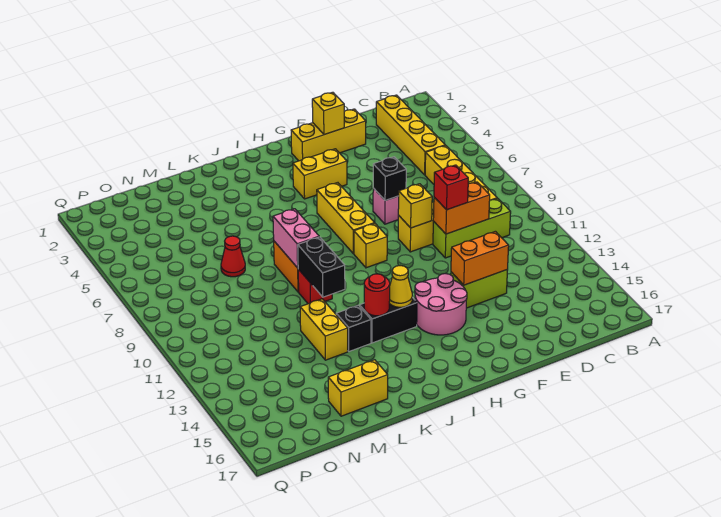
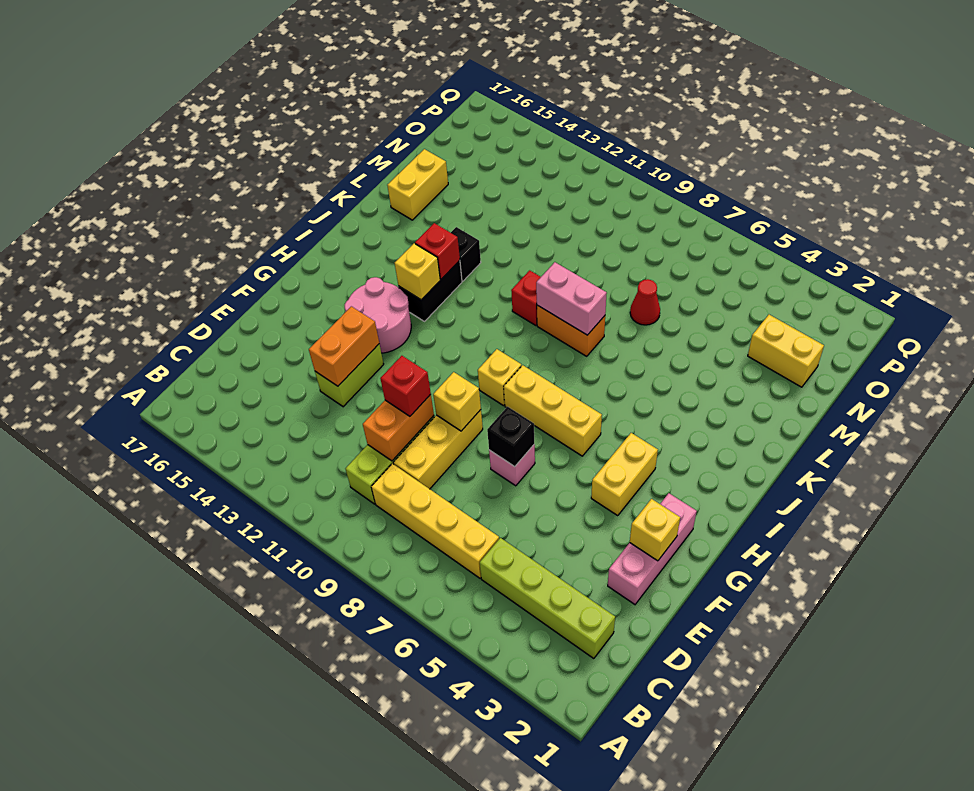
yellow brick C2:C5 level 1 -> lime brick C2:C5 level 1
yellow brick E2:G2 level 1 -> pink brick E2:G2 level 1
yellow cone I13 level 2 -> yellow brick I13 level 2
red round brick J13 level 2 -> red brick J13 level 2
black brick K10:K11 level 2 -> none
yellow brick L12:L13 level 1 -> yellow brick N2:N3 level 1

